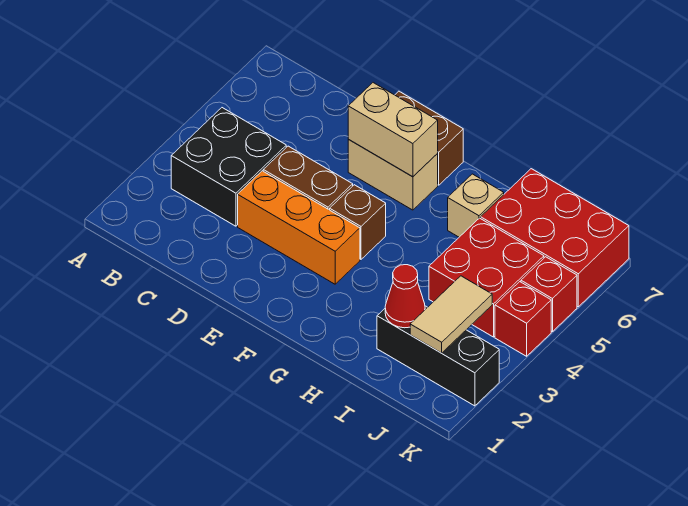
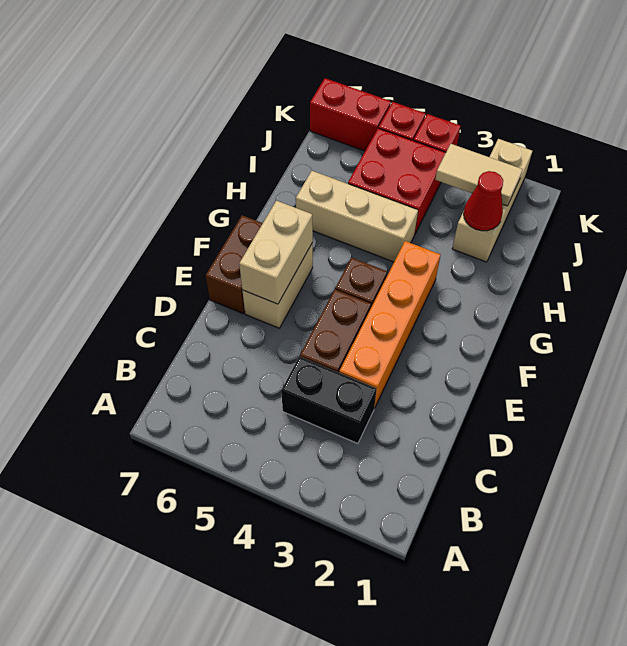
black brick B3:C4 level 1 -> black brick C3:C4 level 1
orange brick D3:F3 level 1 -> orange brick D3:G3 level 1
tan brick H6 level 1 -> tan brick H4:H6 level 1
black brick I2:K2 level 1 -> tan brick I2:K2 level 1
red brick I6:K7 level 1 -> red brick K6:K7 level 1

